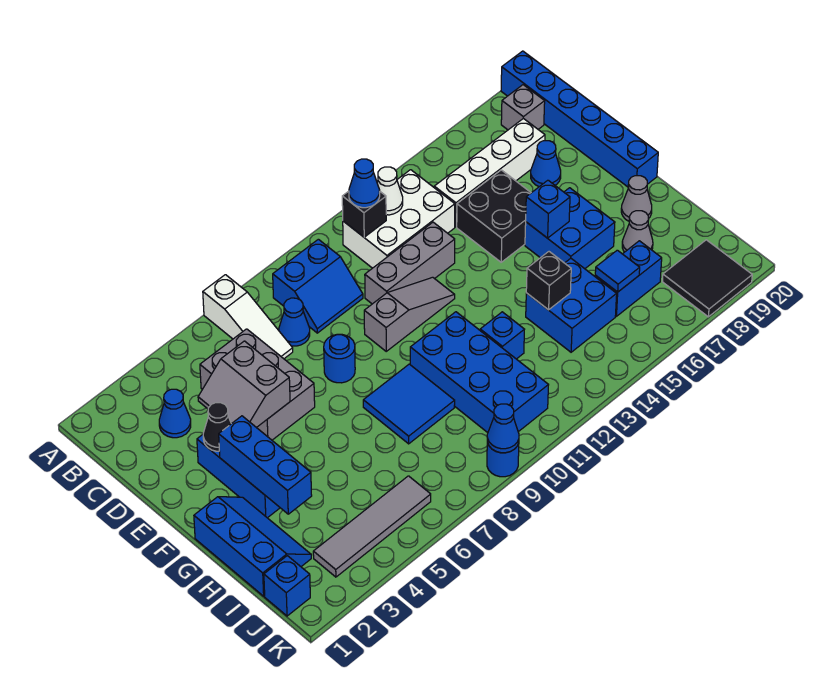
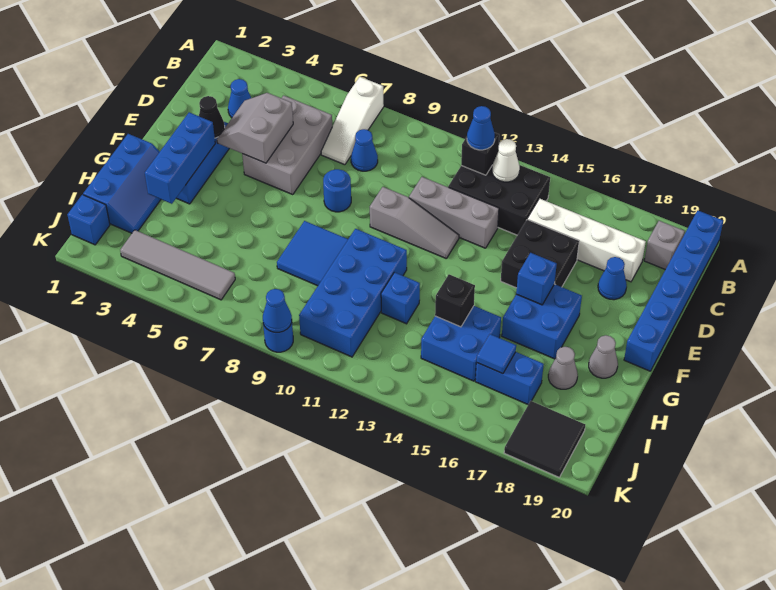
blue slope B9:C10 level 1 top B -> none
white brick B12:C14 level 1 -> black brick B12:C14 level 1

